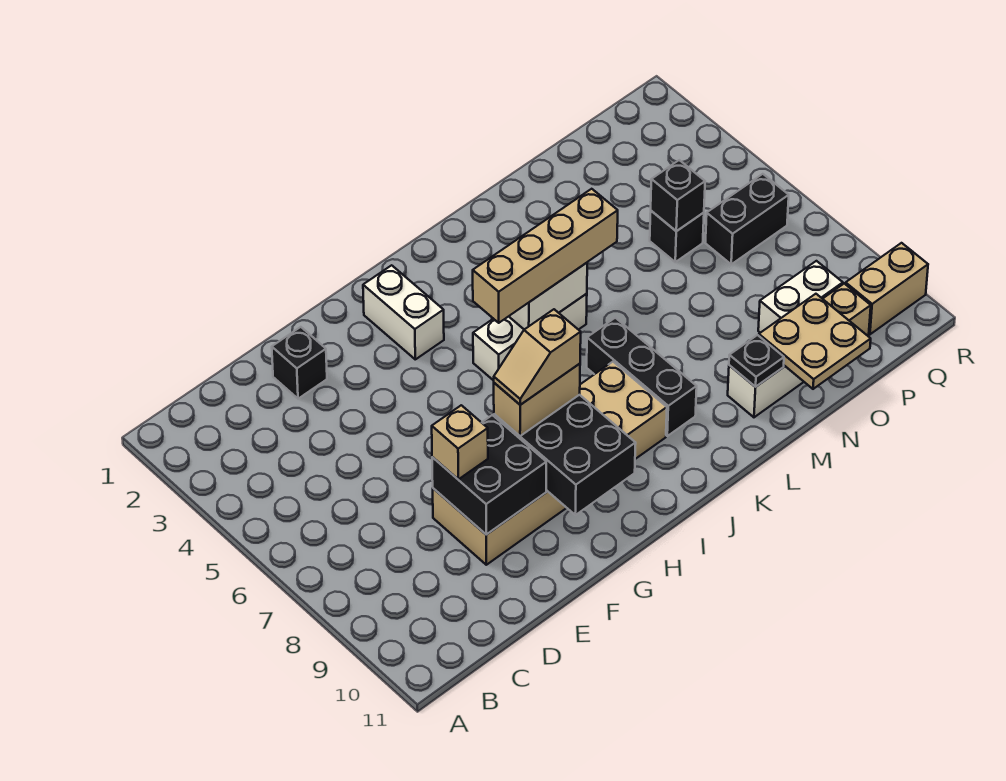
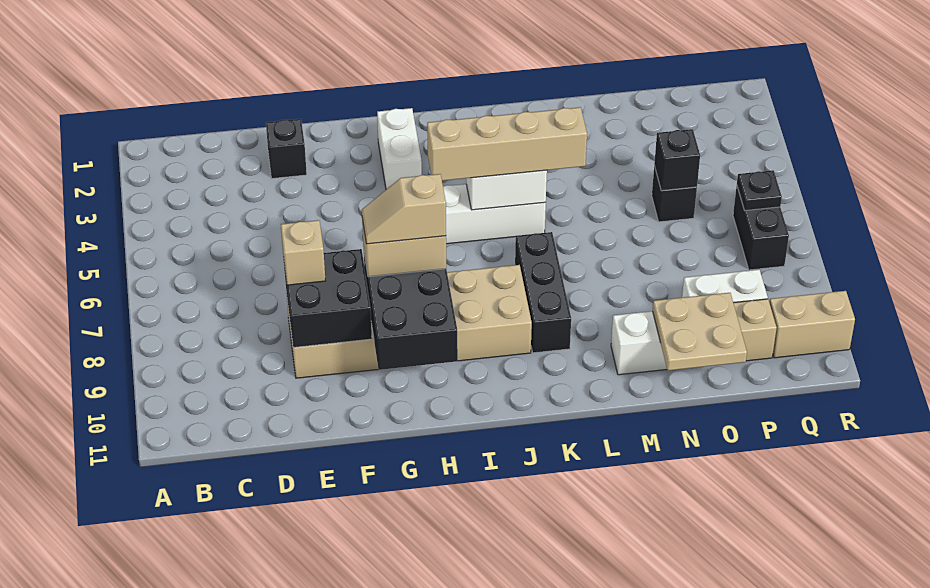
black plate M10 level 2 -> black plate Q6 level 2
black brick P6:Q6 level 1 -> black brick Q6:Q7 level 1

